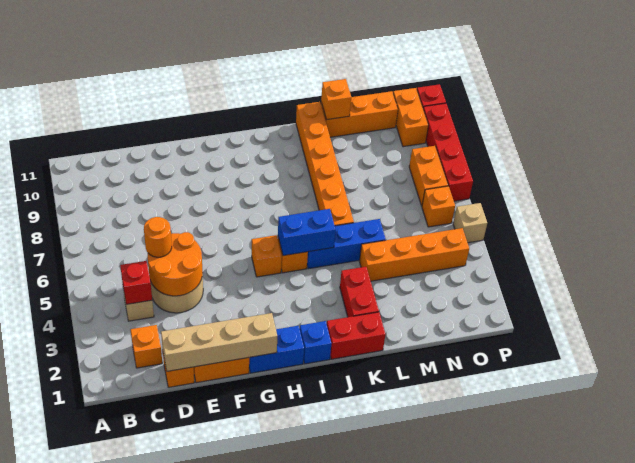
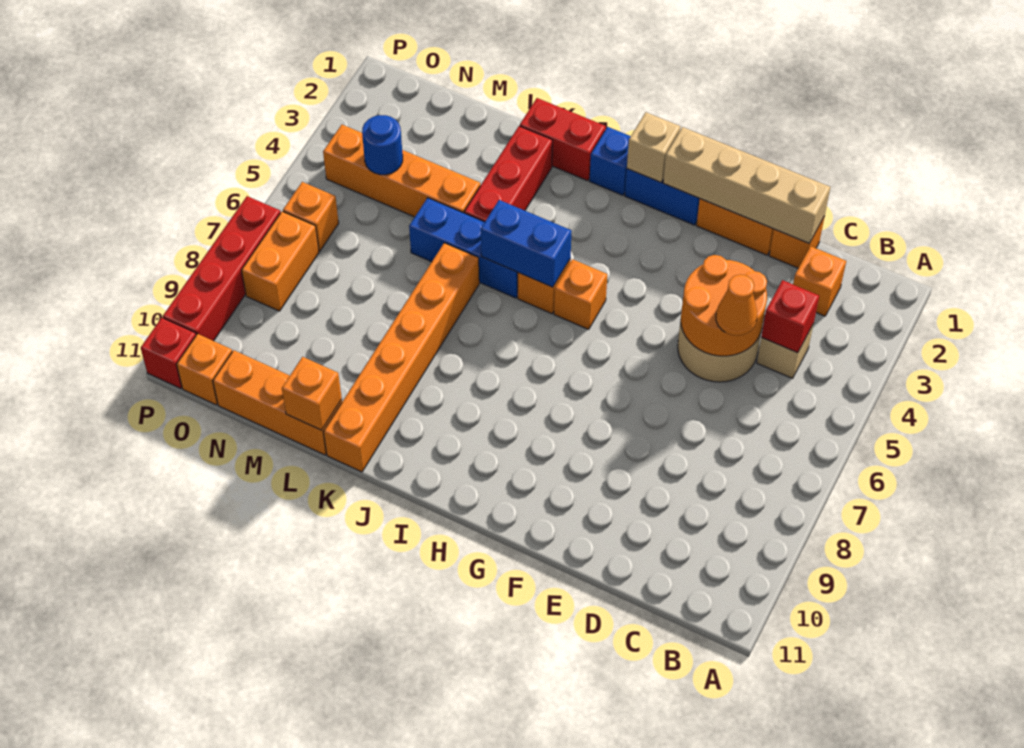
orange round brick D5 level 3 -> orange cone D5 level 3
red brick K2:K3 level 1 -> red brick K2:K4 level 1
none -> blue round brick N4 level 2
orange brick O10:O11 level 1 -> orange brick O11 level 1
tan brick P5 level 1 -> tan brick H1 level 2

